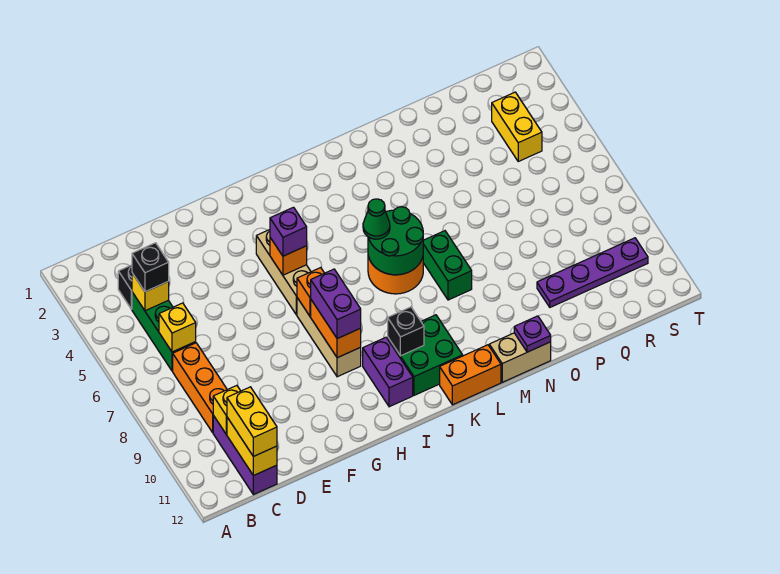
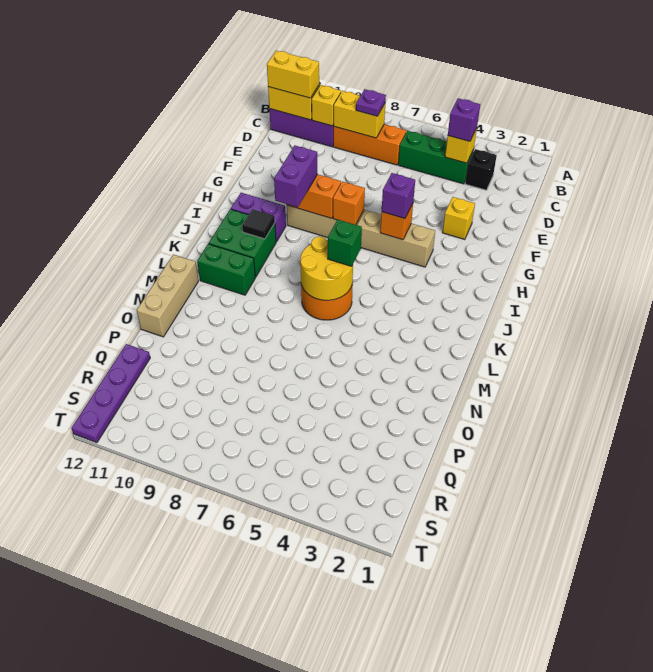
black brick C4 level 3 -> purple brick C4 level 3
yellow brick C6 level 2 -> yellow brick F3 level 1
purple brick H8:H9 level 3 -> purple brick H9:I9 level 3
black brick J10 level 2 -> black tile J10 level 2
green round brick K6:L7 level 2 -> yellow round brick K6:L7 level 2
green cone K6 level 3 -> green brick K6 level 3
orange brick K12:L12 level 1 -> none
green brick M7:M8 level 1 -> green brick L10:L11 level 1
tan brick M12:N12 level 1 -> tan brick M12:O12 level 1
purple plate N12 level 2 -> purple plate C8 level 3
purple plate P10:S10 level 1 -> purple plate Q12:T12 level 1
yellow brick R3:R4 level 1 -> yellow brick C8:C9 level 2

